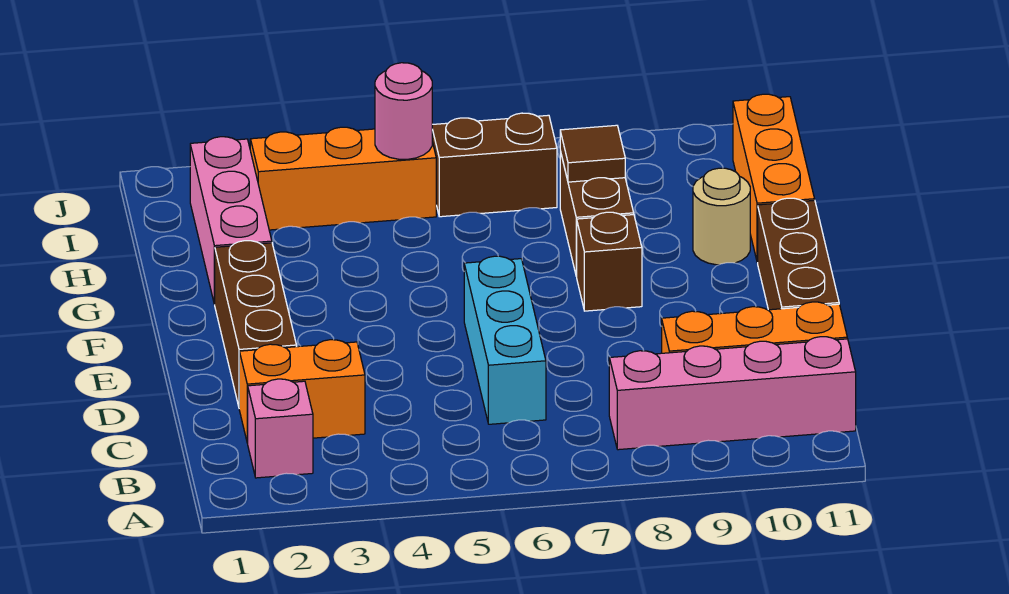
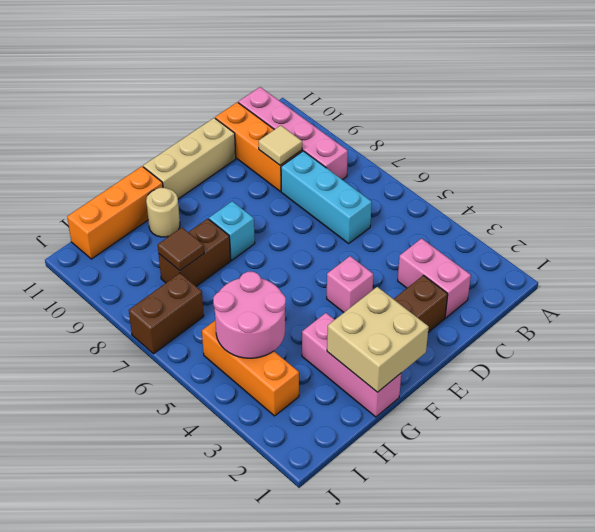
pink brick B2 level 1 -> pink brick E4 level 1
orange brick C2:C3 level 1 -> pink brick C2:C3 level 1
cyan brick C6:E6 level 1 -> cyan brick C6:C8 level 1
none -> tan tile C9 level 2
brown brick D11:F11 level 1 -> tan brick D11:F11 level 1
none -> tan brick F1:G2 level 2
brown brick F8 level 1 -> cyan brick F8 level 1
pink brick G2:I2 level 1 -> pink brick G1:G3 level 1
pink round brick I5 level 2 -> pink round brick H4:I5 level 2
brown brick I6:I7 level 1 -> brown brick I7:J7 level 1

